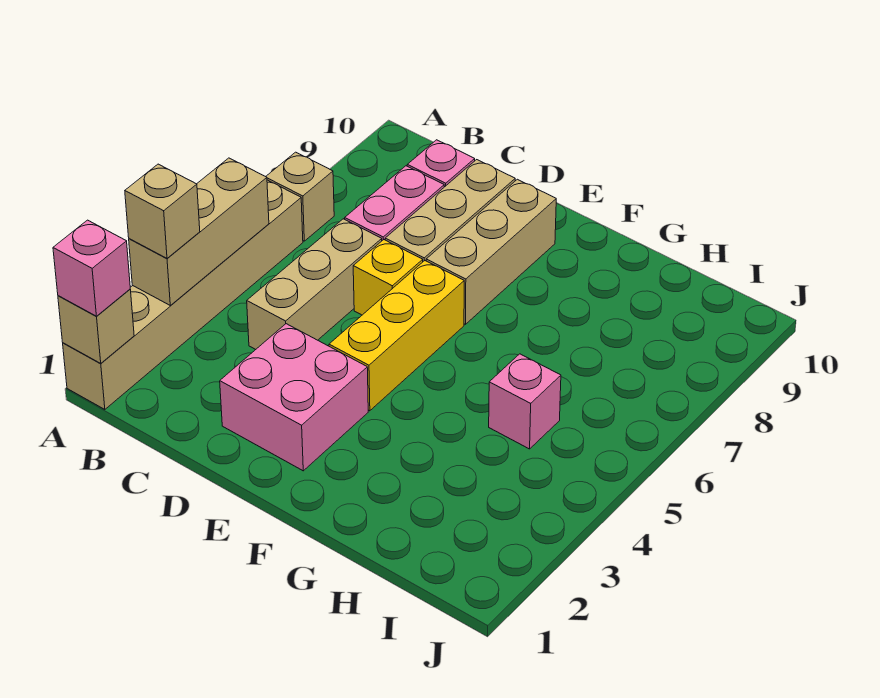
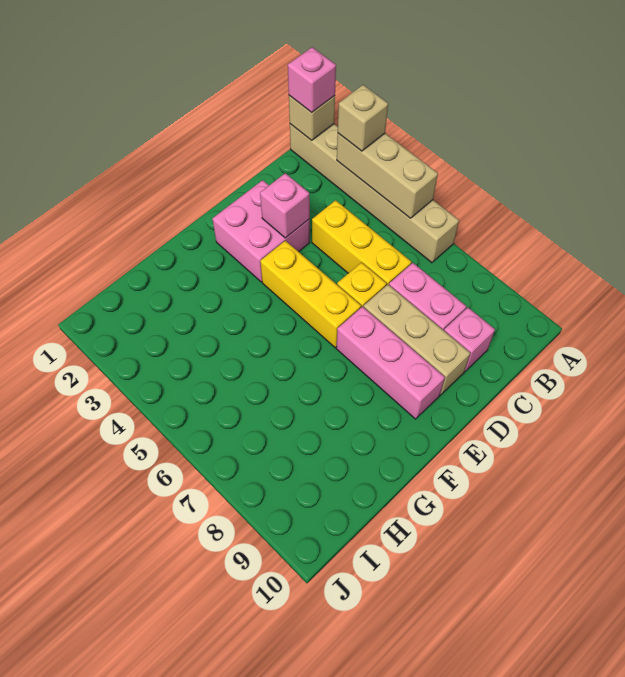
tan brick A7 level 1 -> none
tan brick C4:C6 level 1 -> yellow brick C4:C6 level 1
tan brick E7:E9 level 1 -> pink brick E7:E9 level 1
pink brick H5 level 1 -> pink brick D3 level 2

